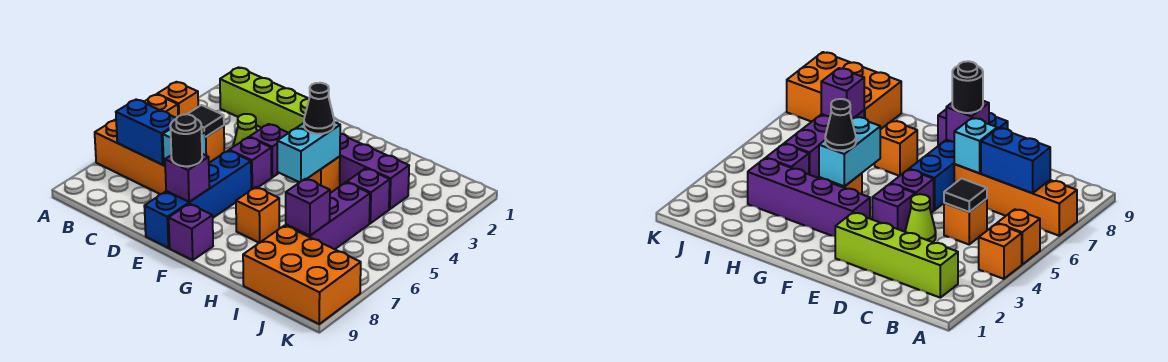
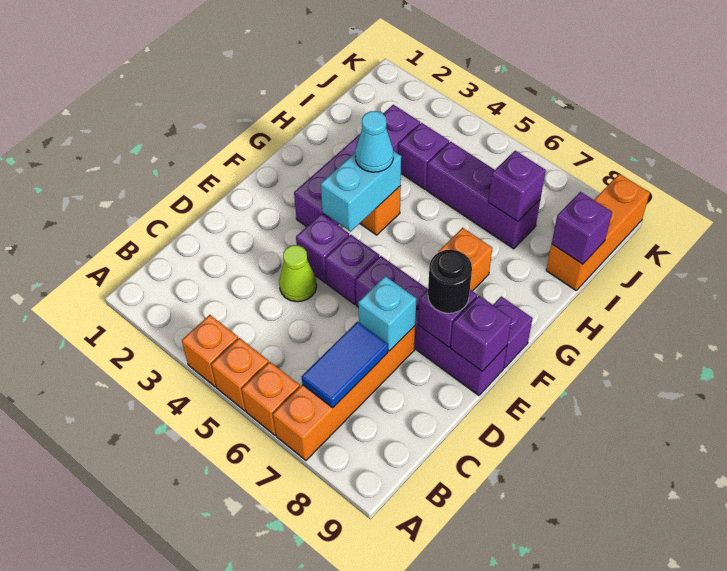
lime brick B2:E2 level 1 -> none
blue brick B7:C7 level 2 -> blue tile B7:C7 level 2
orange brick C5 level 1 -> orange brick A6 level 1
black tile C5 level 2 -> none
blue brick E6:E9 level 1 -> purple brick E6:E9 level 1
none -> purple brick E9 level 2
cyan brick G4:G5 level 2 -> cyan brick F4:G4 level 2
black cone G4 level 3 -> cyan cone G4 level 3
orange brick I8:K9 level 1 -> orange brick I9:K9 level 1
none -> purple brick I9 level 2

